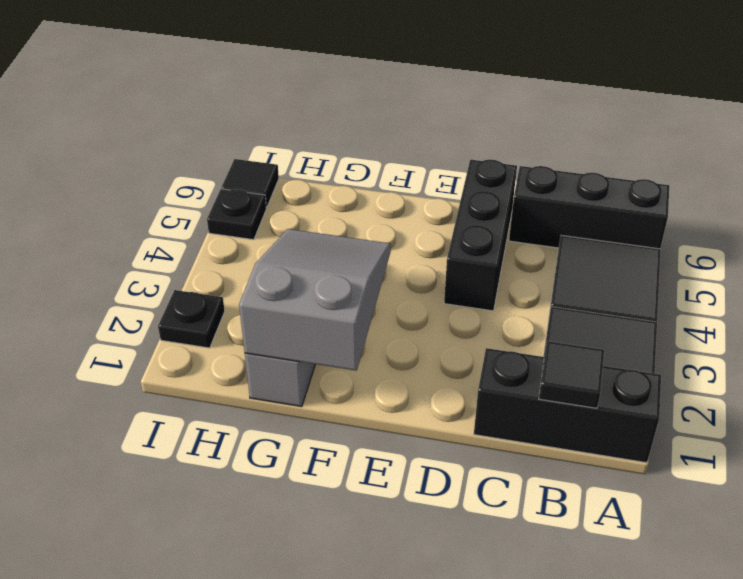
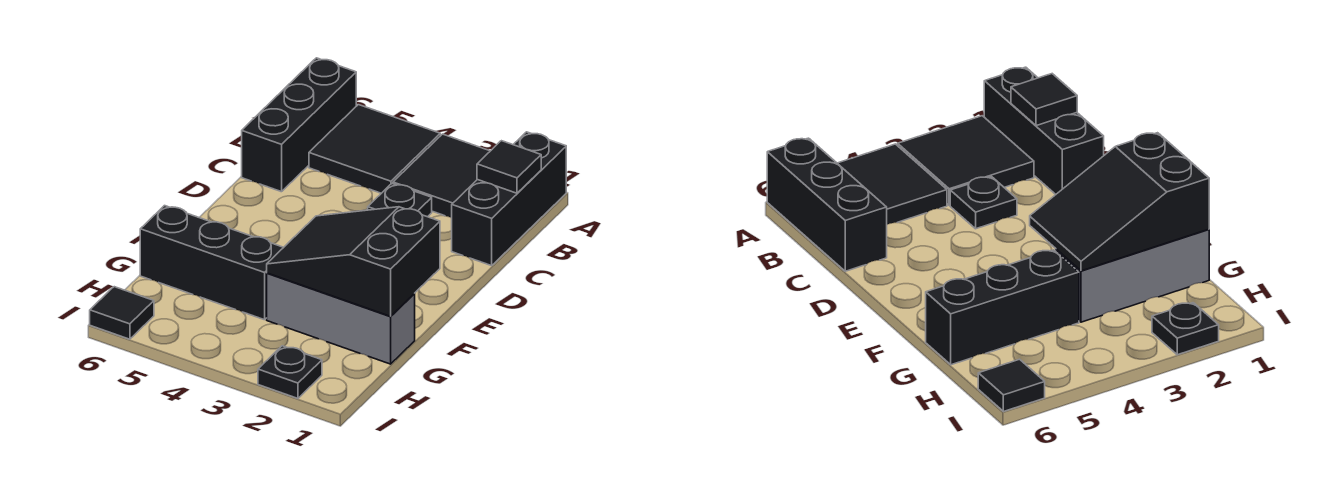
black brick D4:D6 level 1 -> black brick G4:G6 level 1
grey slope F1:G3 level 2 top 1 -> black slope F1:G3 level 2 top 1
black plate I5 level 1 -> black plate C3 level 1

